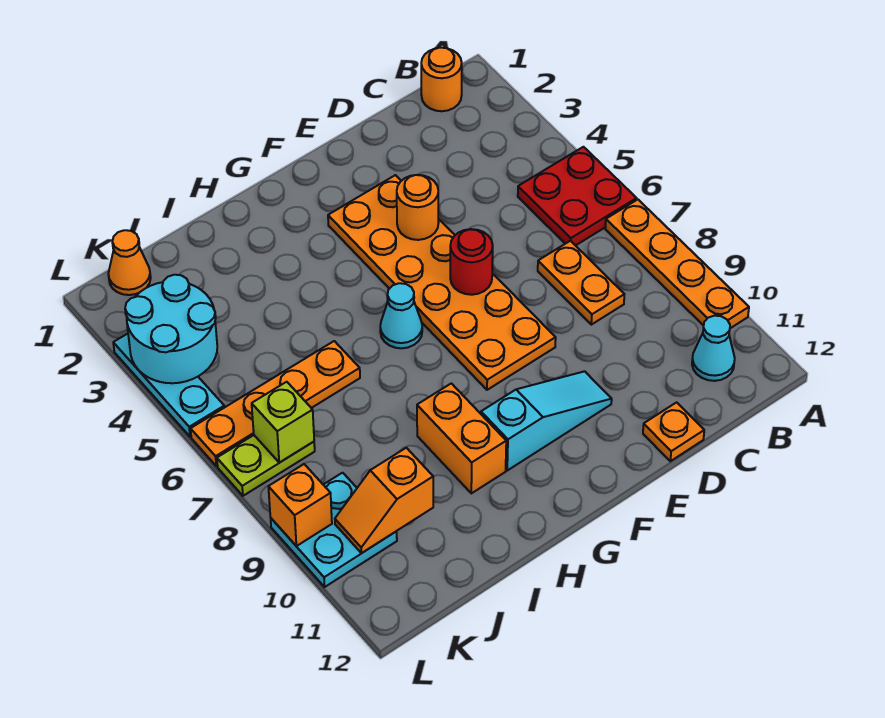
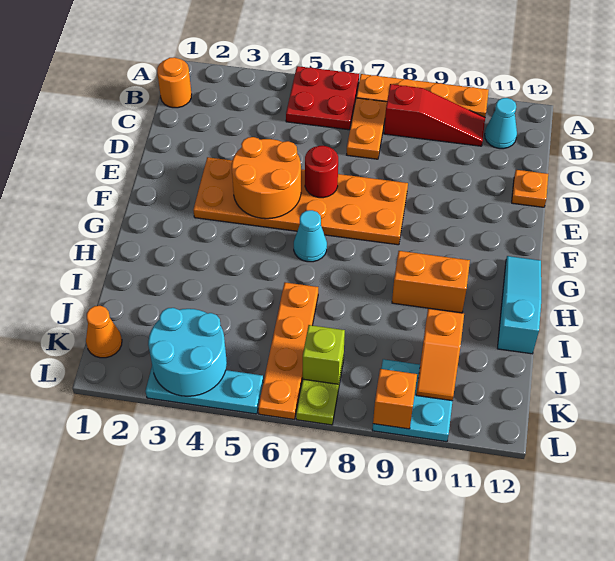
none -> red slope B8:B10 level 1 top 8
orange plate C7:C8 level 1 -> orange plate B7:C7 level 1
orange round brick E4 level 2 -> orange round brick E4:F5 level 2
cyan slope E10:G10 level 1 top G -> cyan slope G12:I12 level 1 top I

